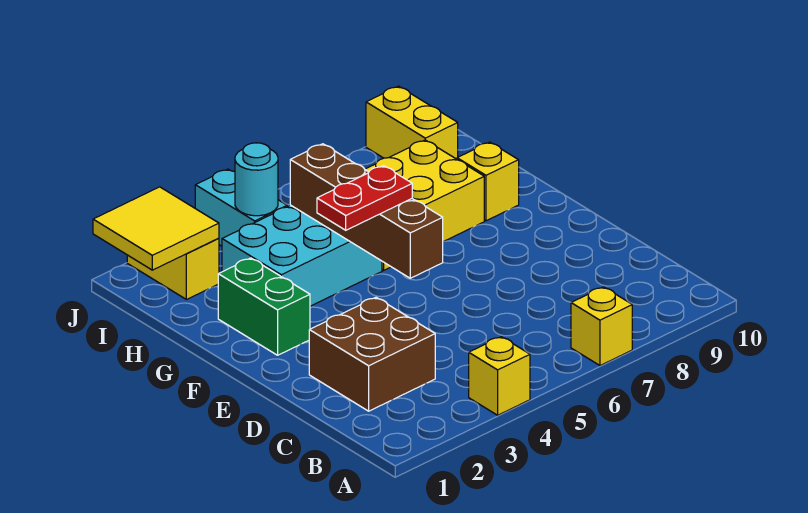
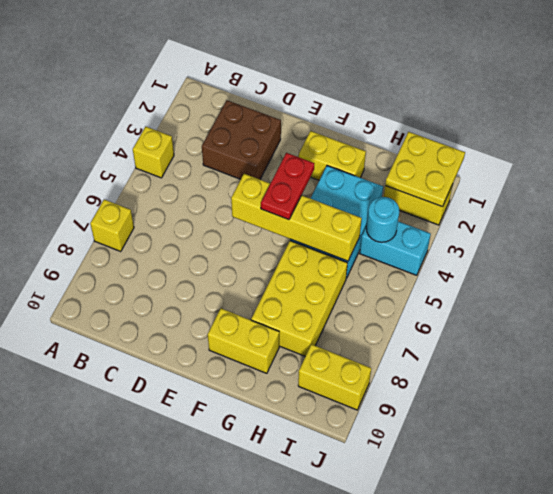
brown brick E5:H5 level 2 -> yellow brick E5:H5 level 2
green brick F2:G2 level 1 -> yellow brick F2:G2 level 1
yellow brick G9 level 1 -> yellow brick F9:G9 level 1
yellow tile I1:J2 level 2 -> yellow plate I1:J2 level 2

